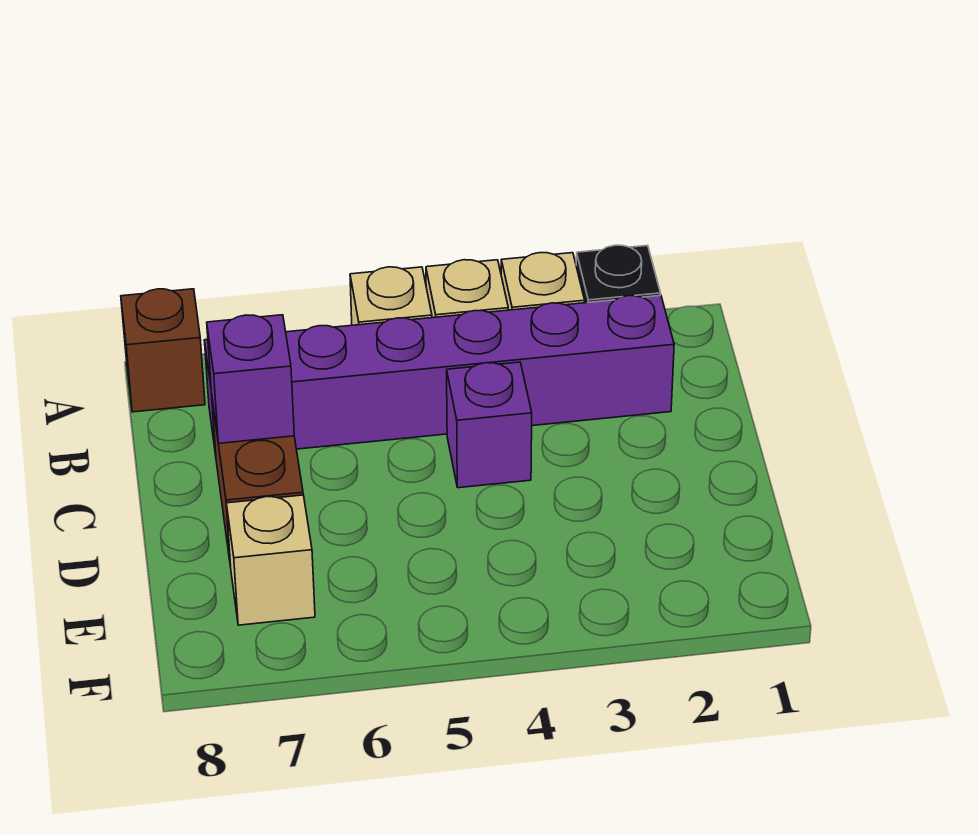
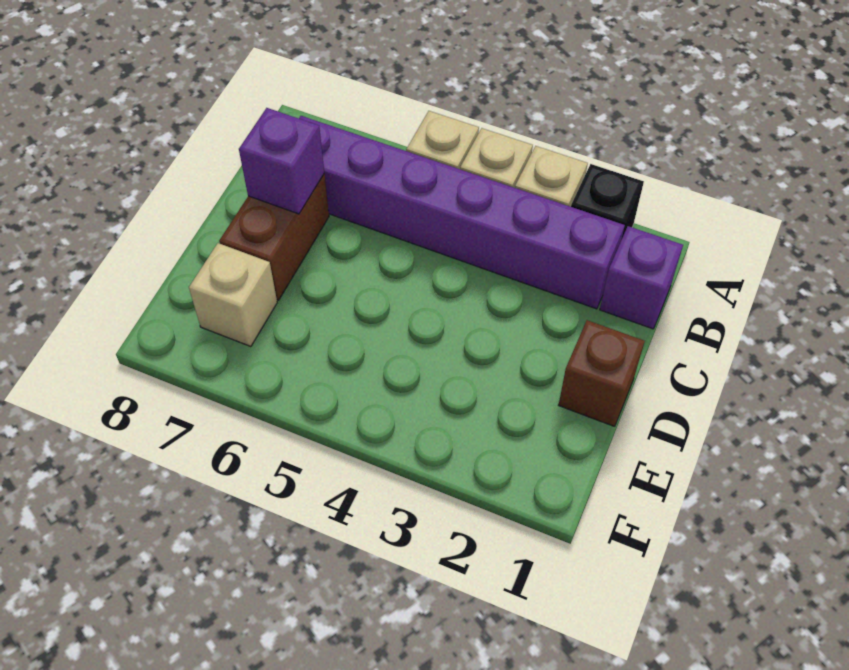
brown brick A8 level 1 -> brown brick D1 level 1
purple brick C4 level 1 -> purple brick B1 level 1

